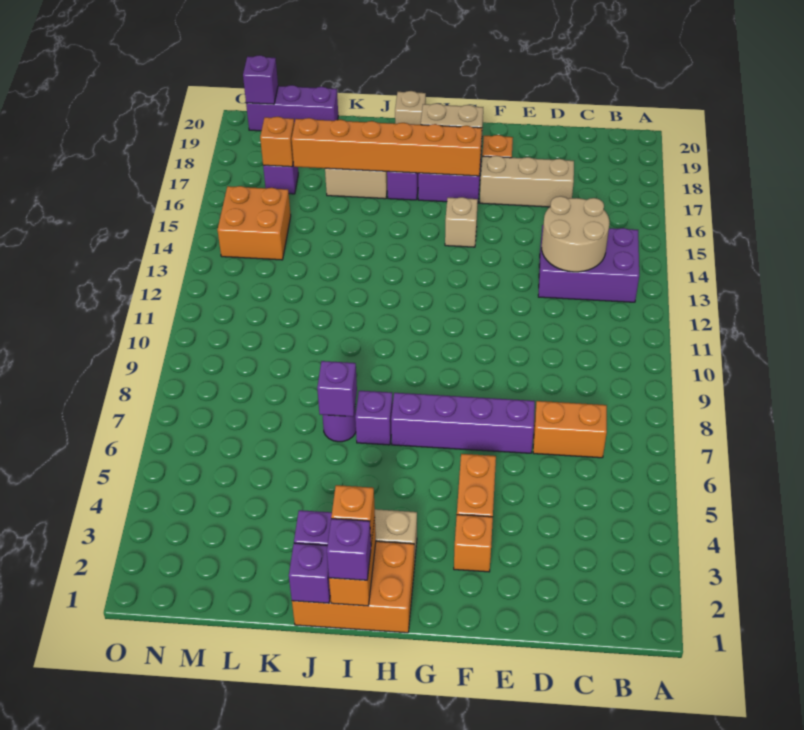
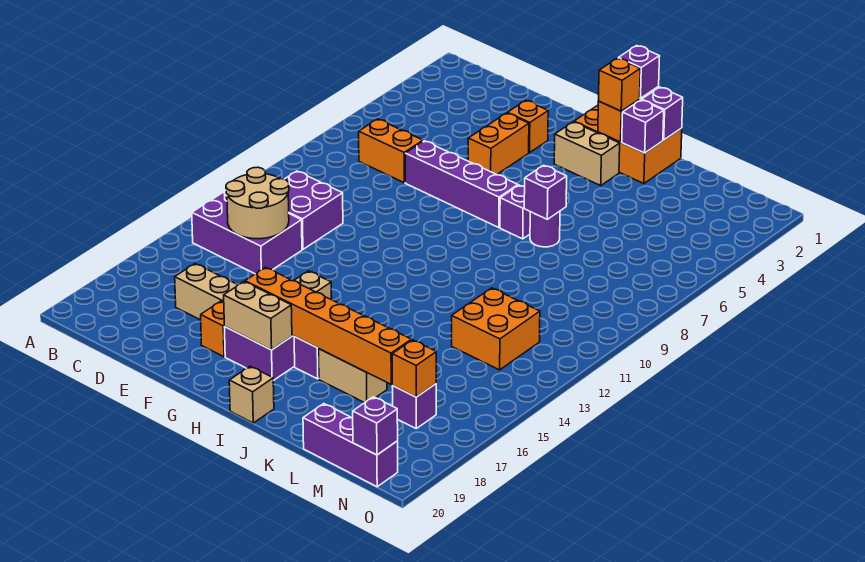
none -> purple brick C11:D12 level 1
orange brick M14:N15 level 1 -> orange brick L12:M13 level 1

